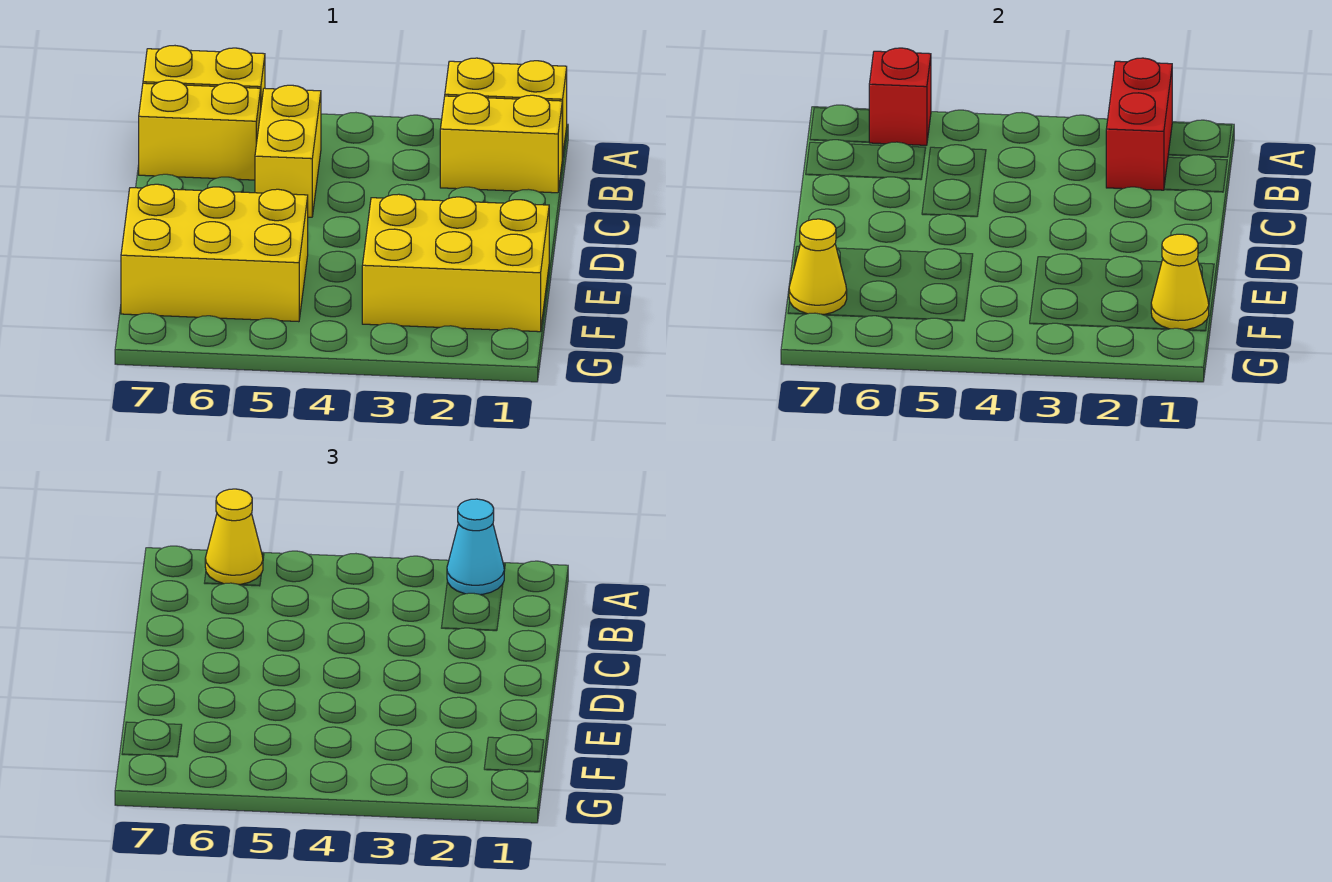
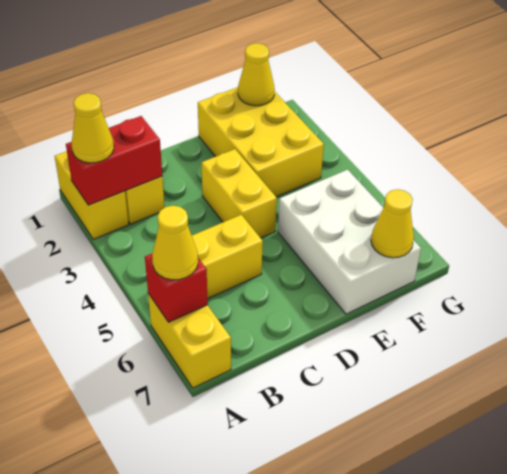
cyan cone A2 level 3 -> yellow cone A2 level 3
yellow brick B6:B7 level 1 -> yellow brick D3:D4 level 1
yellow brick E5:F7 level 1 -> white brick E5:F7 level 1

